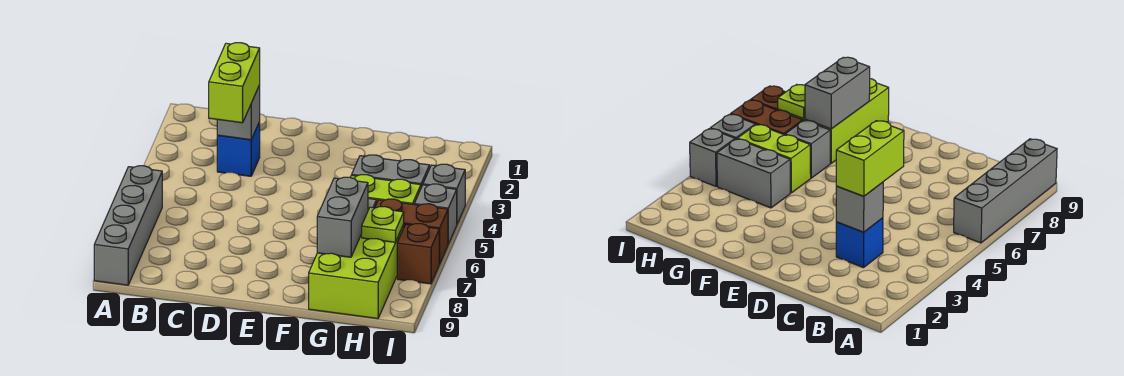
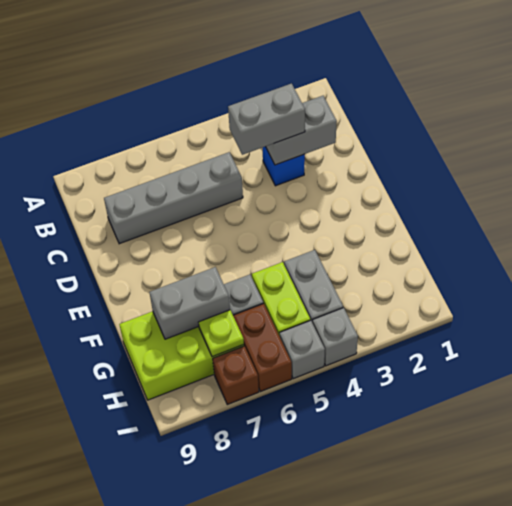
grey brick A6:A9 level 1 -> grey brick C5:C8 level 1
grey brick C3 level 2 -> grey brick C2:C3 level 2
lime brick C3:C4 level 3 -> grey brick C3:C4 level 3

